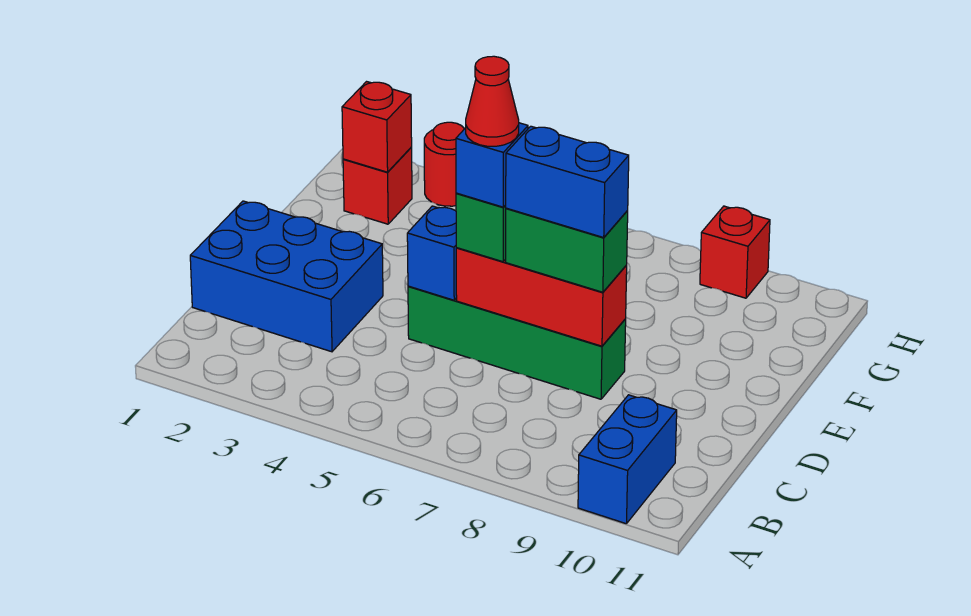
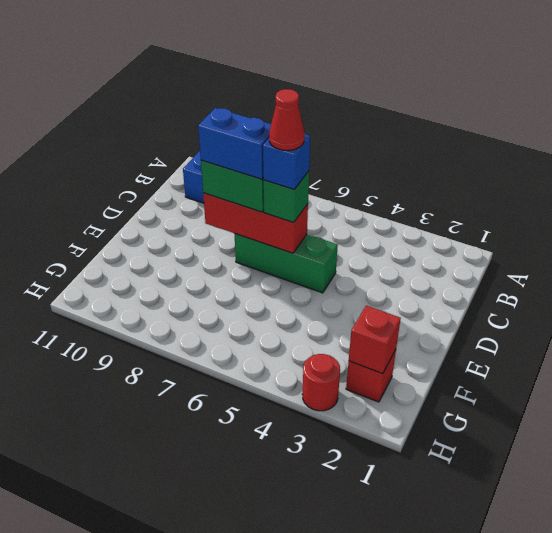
blue brick C1:D3 level 1 -> none
green brick D5:D8 level 1 -> green brick D5:D7 level 1
blue brick D5 level 2 -> none
red brick H9 level 1 -> none

